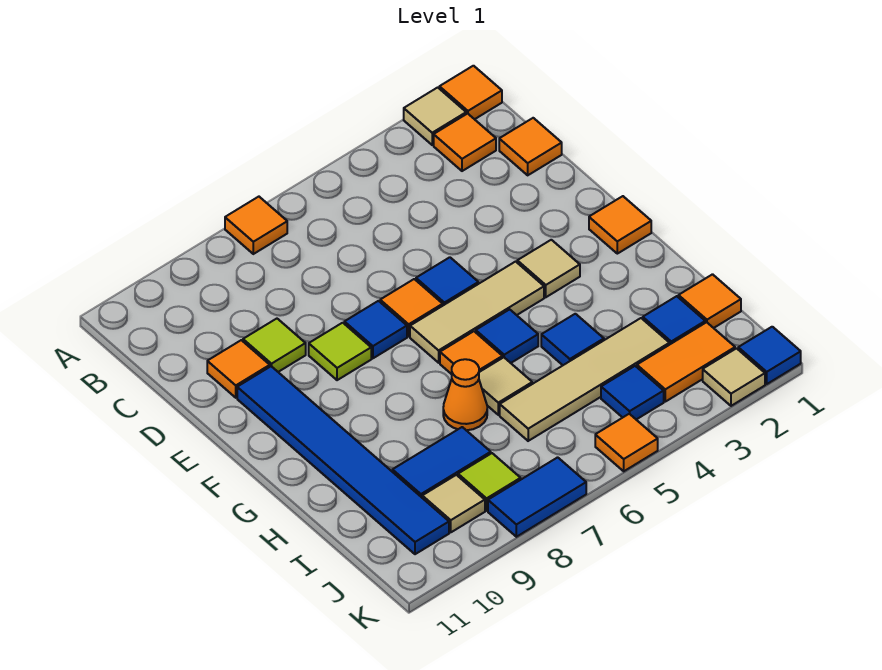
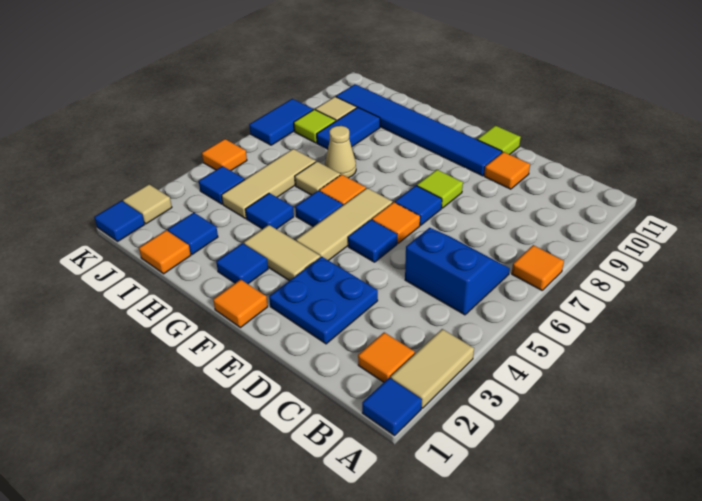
orange tile A1 level 1 -> blue tile A1 level 1
tan tile A2 level 1 -> tan tile A2:A3 level 1
none -> blue slope B5:C6 level 1 top 5
orange tile C1 level 1 -> none
none -> blue plate D2:E3 level 1
lime tile D9 level 1 -> lime tile E11 level 1
tan tile F3 level 1 -> tan tile F3:G3 level 1
none -> blue tile G2 level 1
orange cone H7 level 1 -> tan cone H7 level 1
tan tile I3:I6 level 1 -> tan tile I4:I6 level 1
orange tile J2:J3 level 1 -> none

